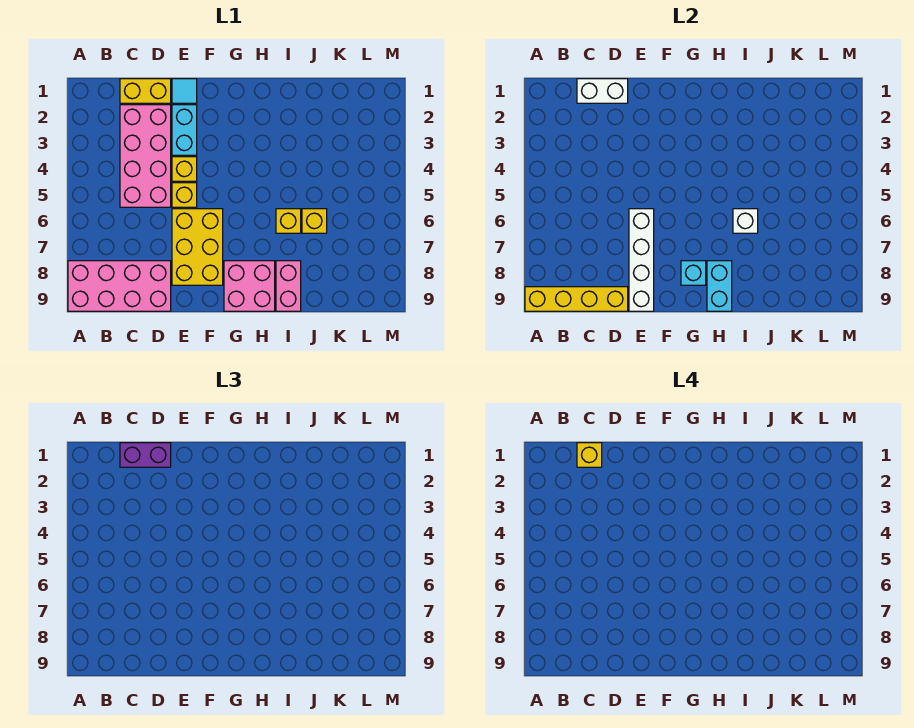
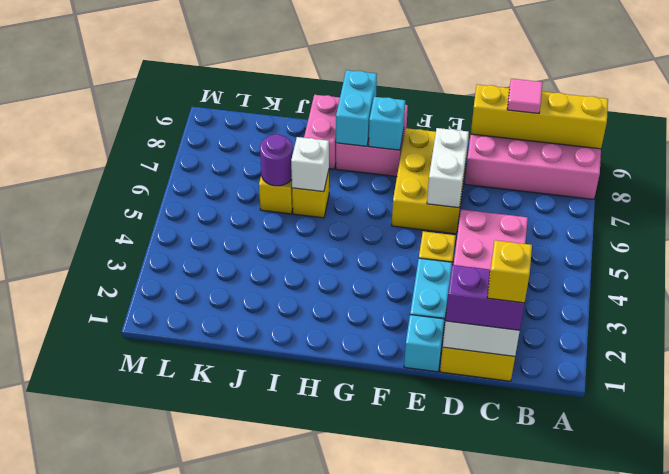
none -> pink tile C9 level 3
cyan tile E1 level 1 -> cyan brick E1 level 1
yellow brick E5 level 1 -> none
white brick E6:E9 level 2 -> white brick E6:E7 level 2
none -> purple round brick J6 level 2

